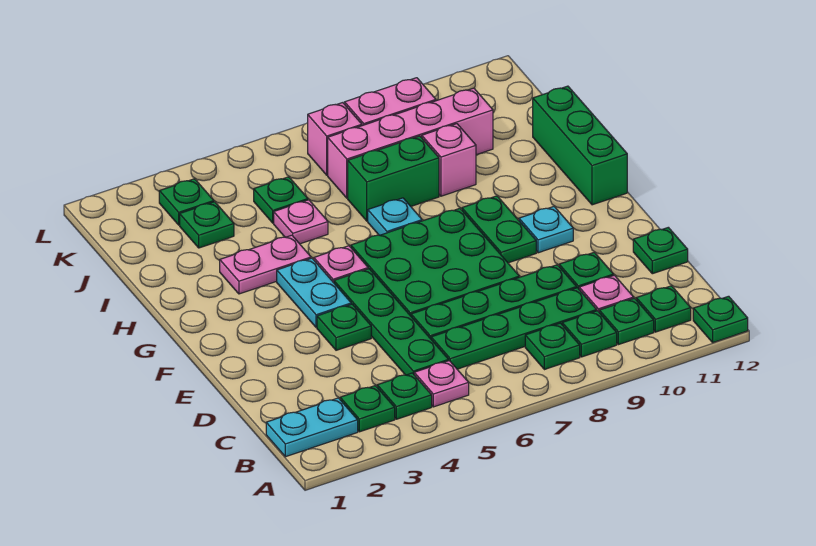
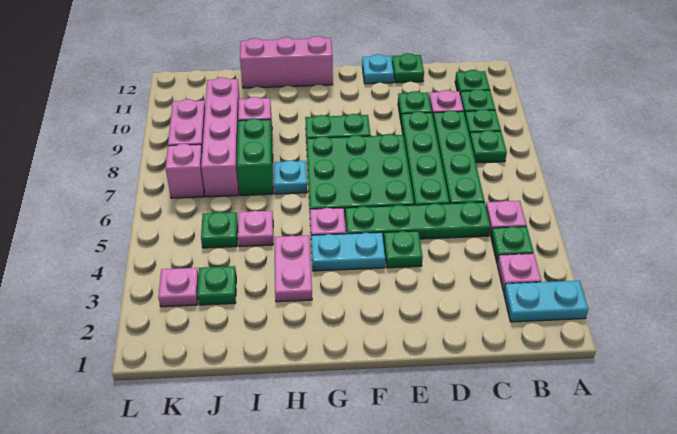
green plate A12 level 1 -> none
cyan plate B1:B2 level 1 -> cyan plate A2:B2 level 1
green plate B3 level 1 -> pink plate B3 level 1
cyan plate F10 level 1 -> cyan plate E12 level 1
green brick G12:I12 level 1 -> pink brick G12:I12 level 1
green plate K3 level 1 -> pink plate K3 level 1

